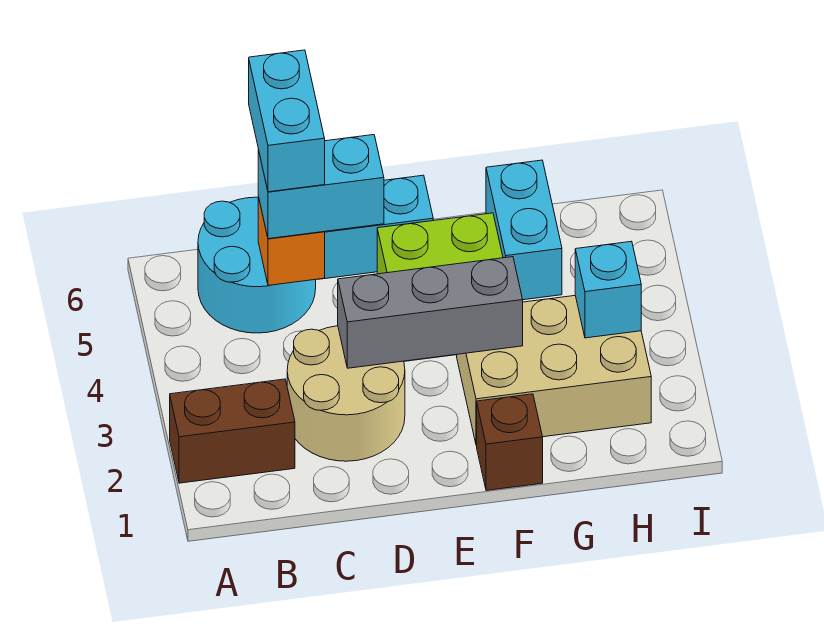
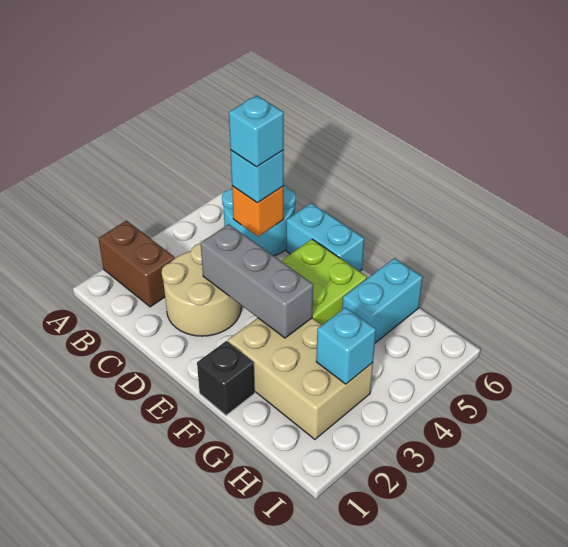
cyan brick C5:D5 level 3 -> cyan brick C5 level 3
cyan brick C5:C6 level 4 -> cyan brick C5 level 4
brown brick F1 level 1 -> black brick F1 level 1

